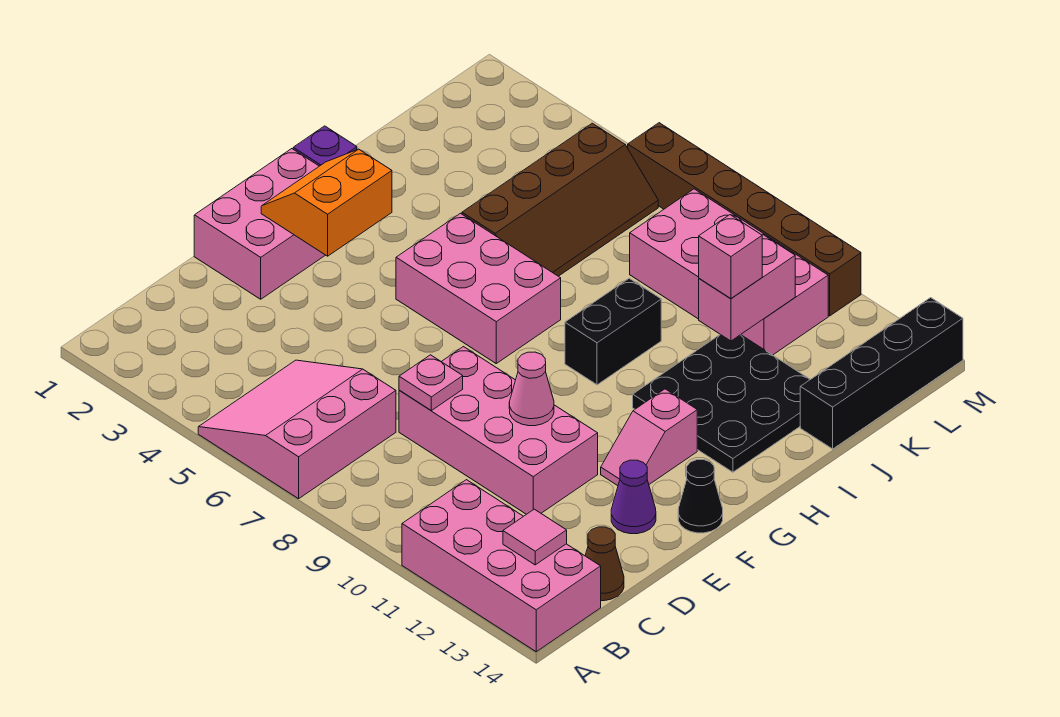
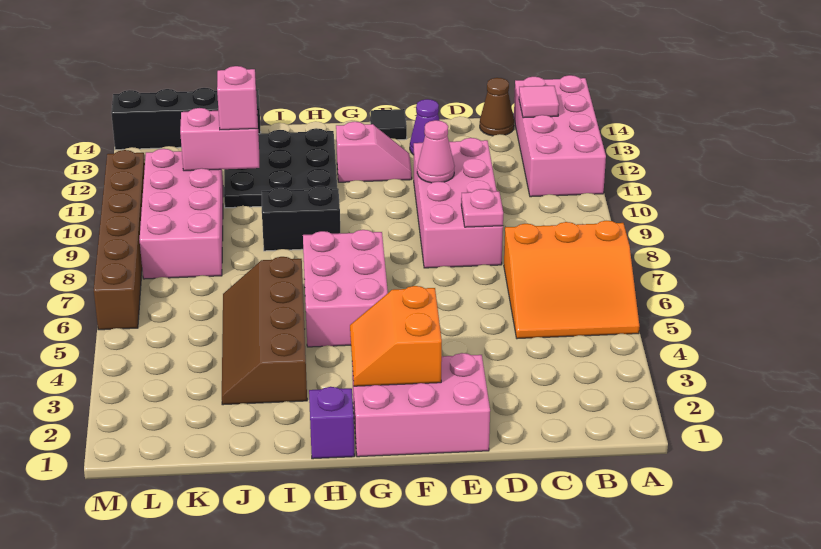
pink slope A5:C7 level 1 top 7 -> orange slope A5:C7 level 1 top 7
orange slope F2:G3 level 2 top 3 -> orange slope F2:G3 level 2 top F
black cone F14 level 1 -> black tile F14 level 1
brown slope I5:L6 level 1 top 5 -> brown slope I3:J6 level 1 top I

